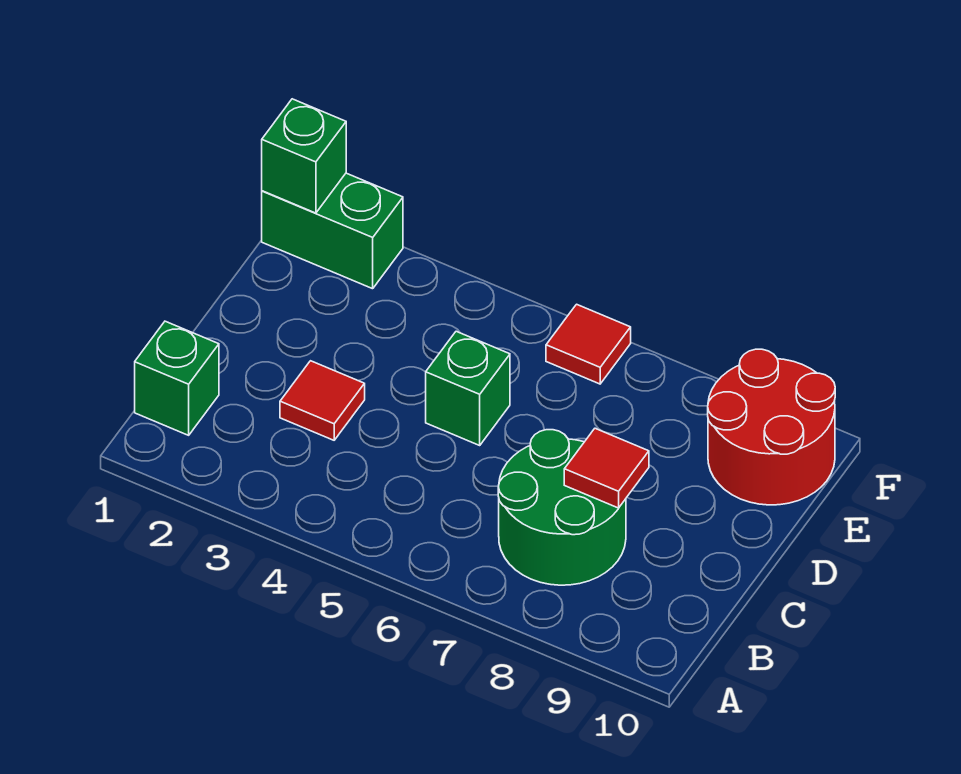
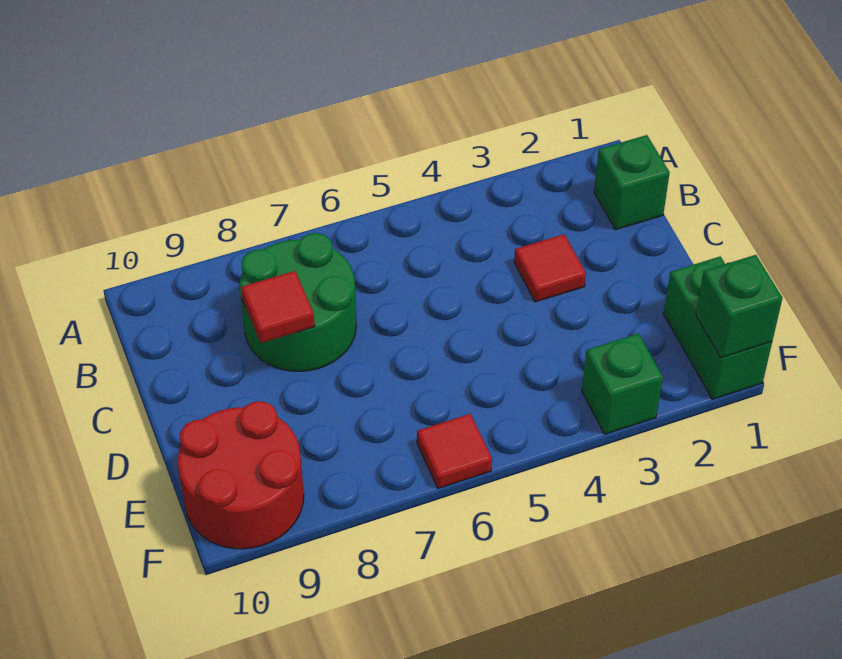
green brick D5 level 1 -> green brick F3 level 1
green brick F1:F2 level 1 -> green brick E1:F1 level 1

